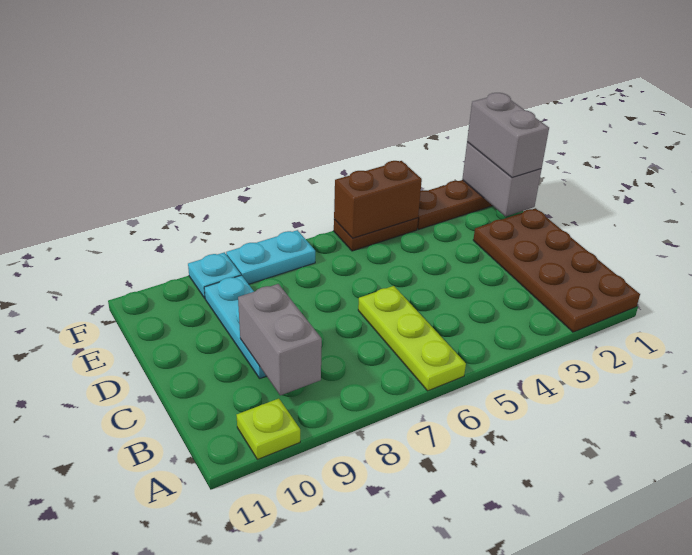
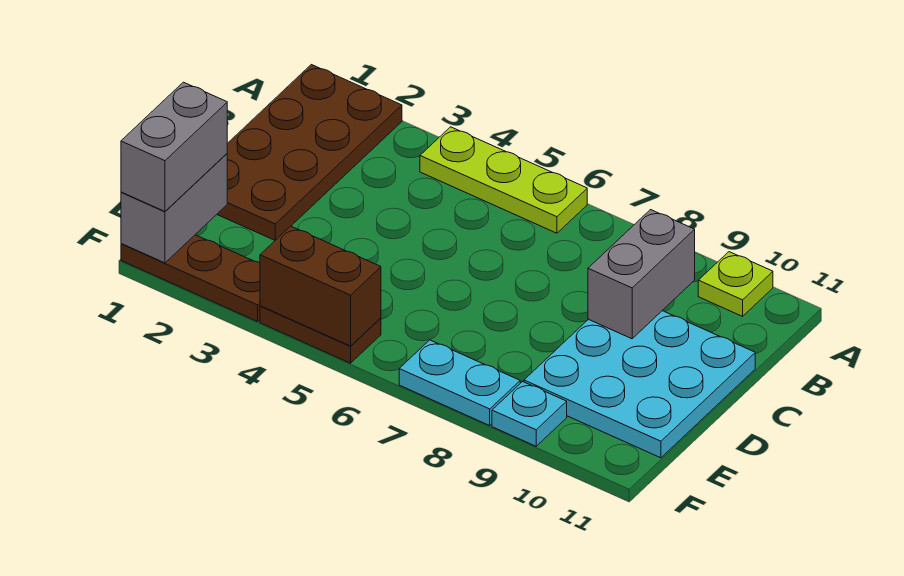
lime plate A6:C6 level 1 -> lime plate A4:A6 level 1
cyan plate C9:E9 level 1 -> cyan plate C9:E11 level 1

